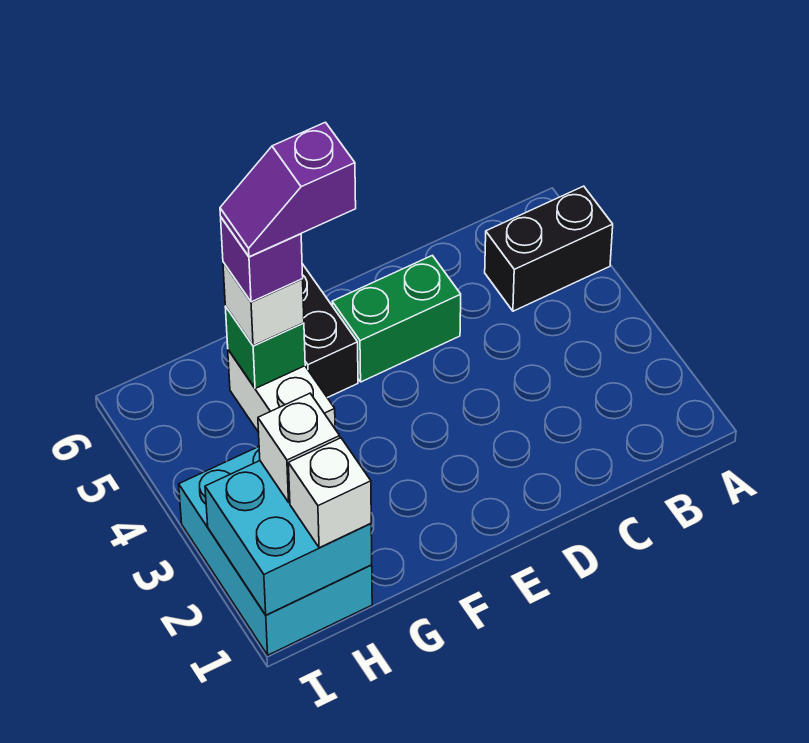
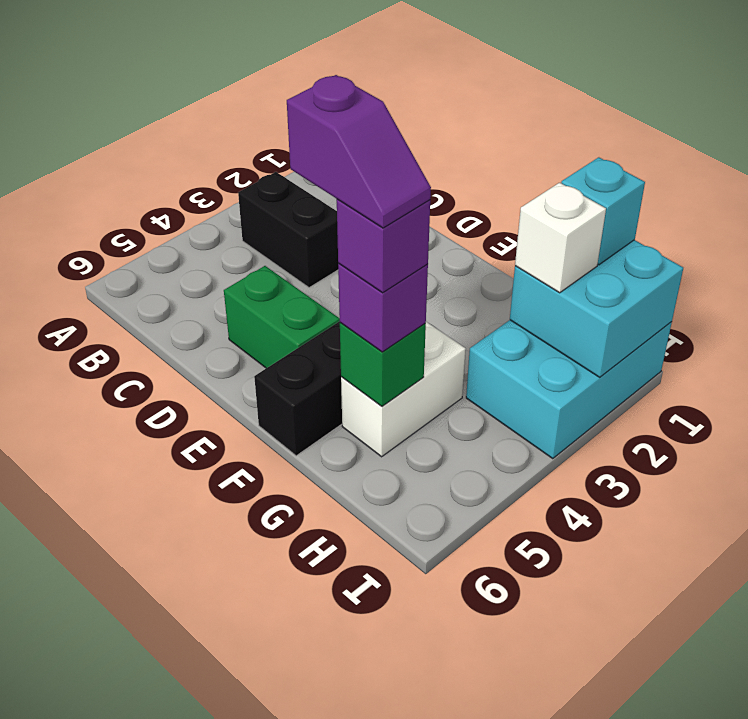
black brick A5:B5 level 1 -> black brick B3:C3 level 1
white brick G5 level 3 -> purple brick G5 level 3
white brick H1 level 3 -> cyan brick H1 level 3

